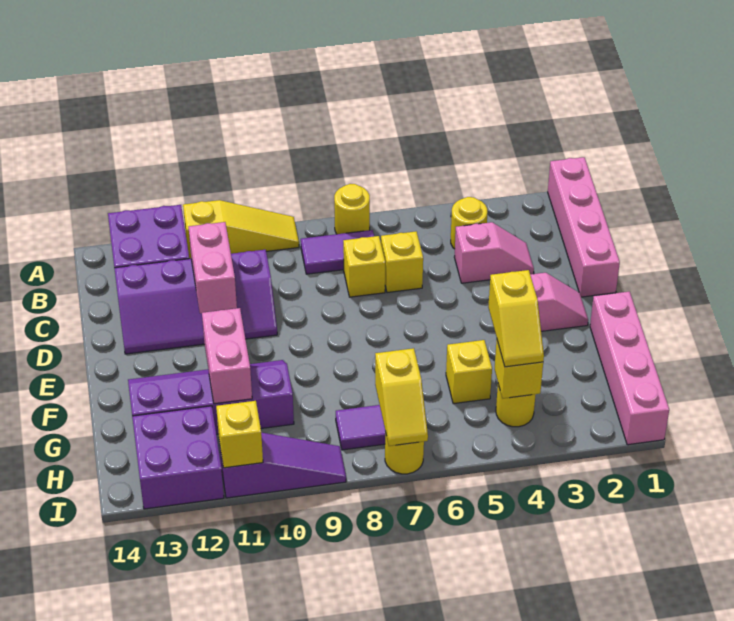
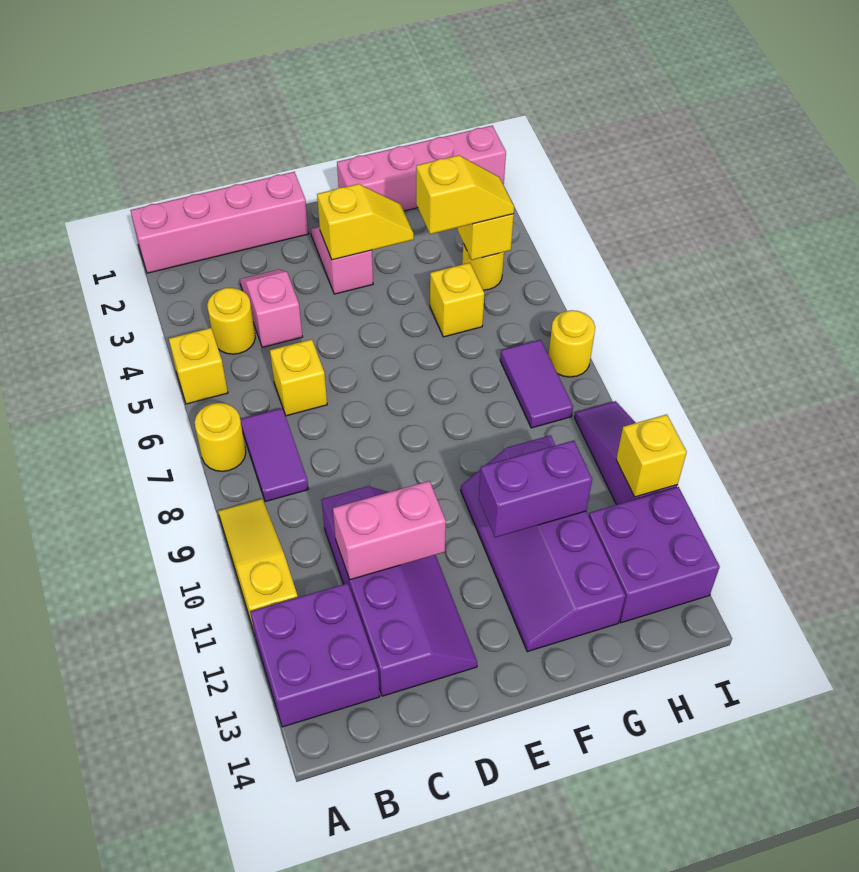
yellow brick C7 level 1 -> yellow brick A5 level 1
pink brick F11:G11 level 2 -> purple brick F11:G11 level 2
yellow slope H7:I7 level 2 top H -> yellow slope E3:F3 level 2 top E

